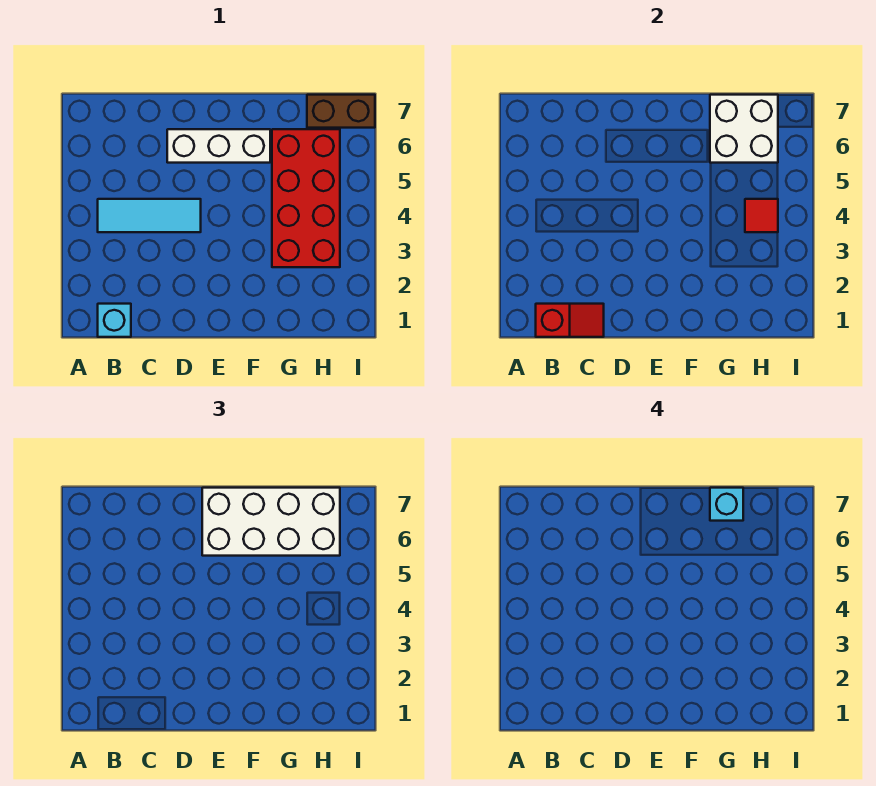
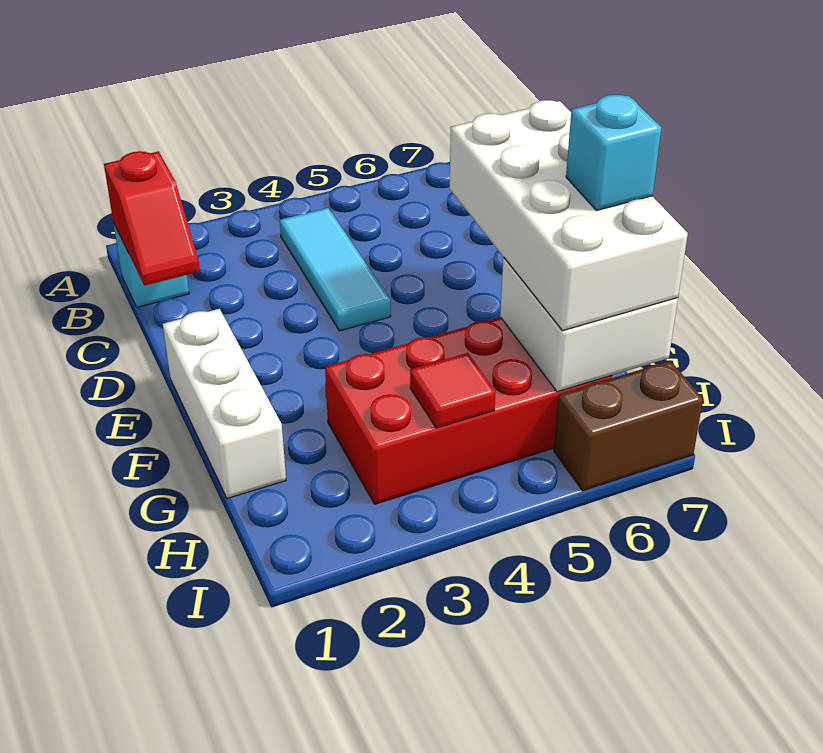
white brick D6:F6 level 1 -> white brick E1:G1 level 1
brown brick H7:I7 level 1 -> brown brick I6:I7 level 1

